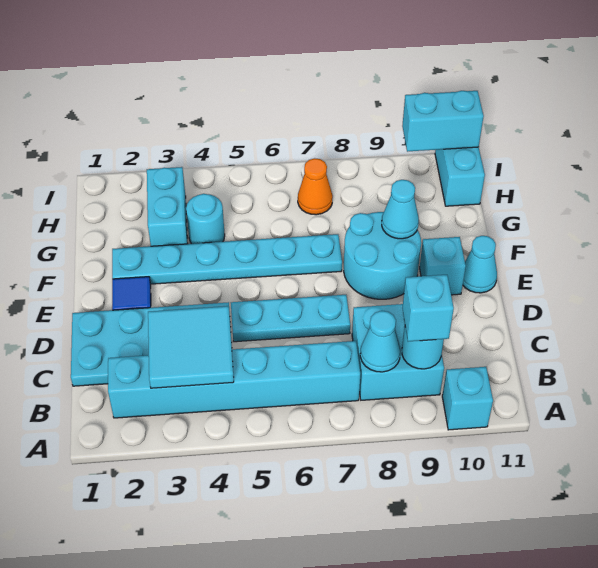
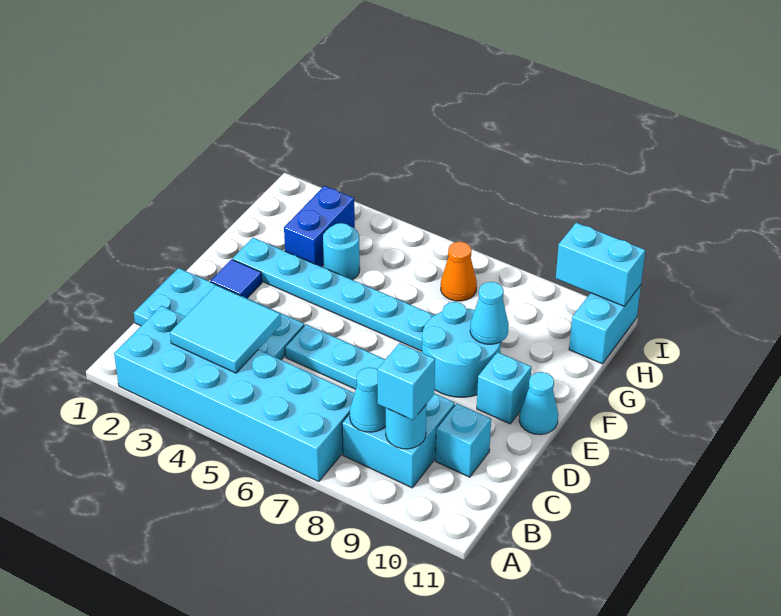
cyan brick A10 level 1 -> cyan brick C10 level 1
cyan brick B2:B7 level 1 -> cyan brick A2:B7 level 1
cyan brick G3:H3 level 1 -> blue brick G3:H3 level 1

